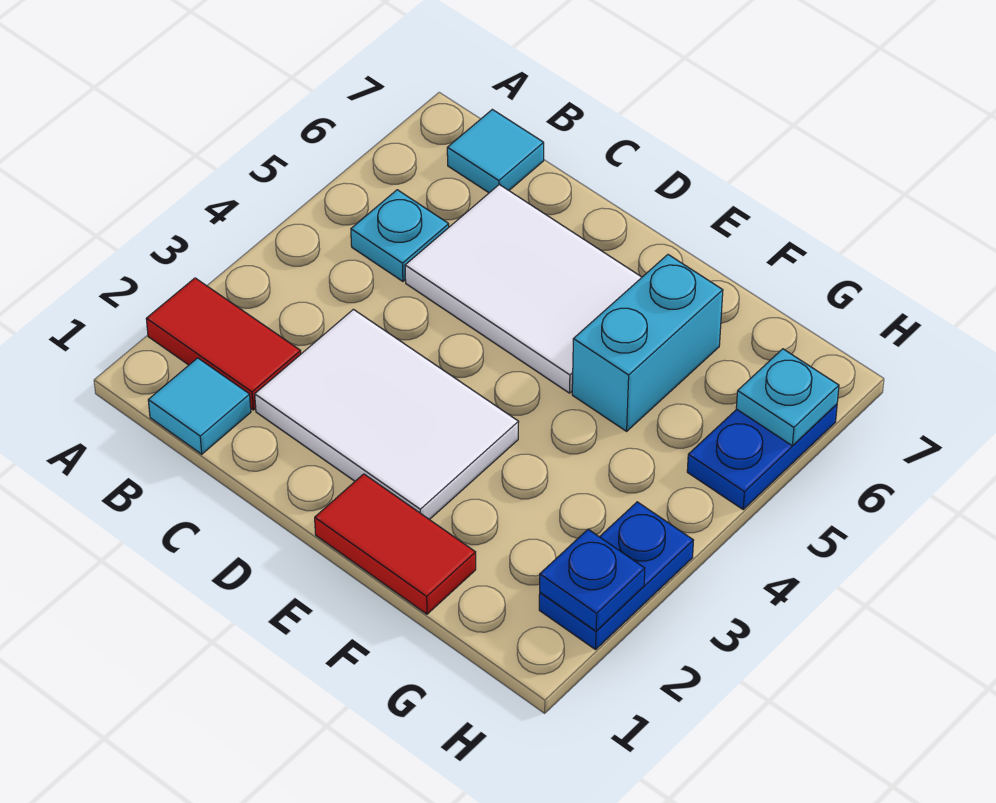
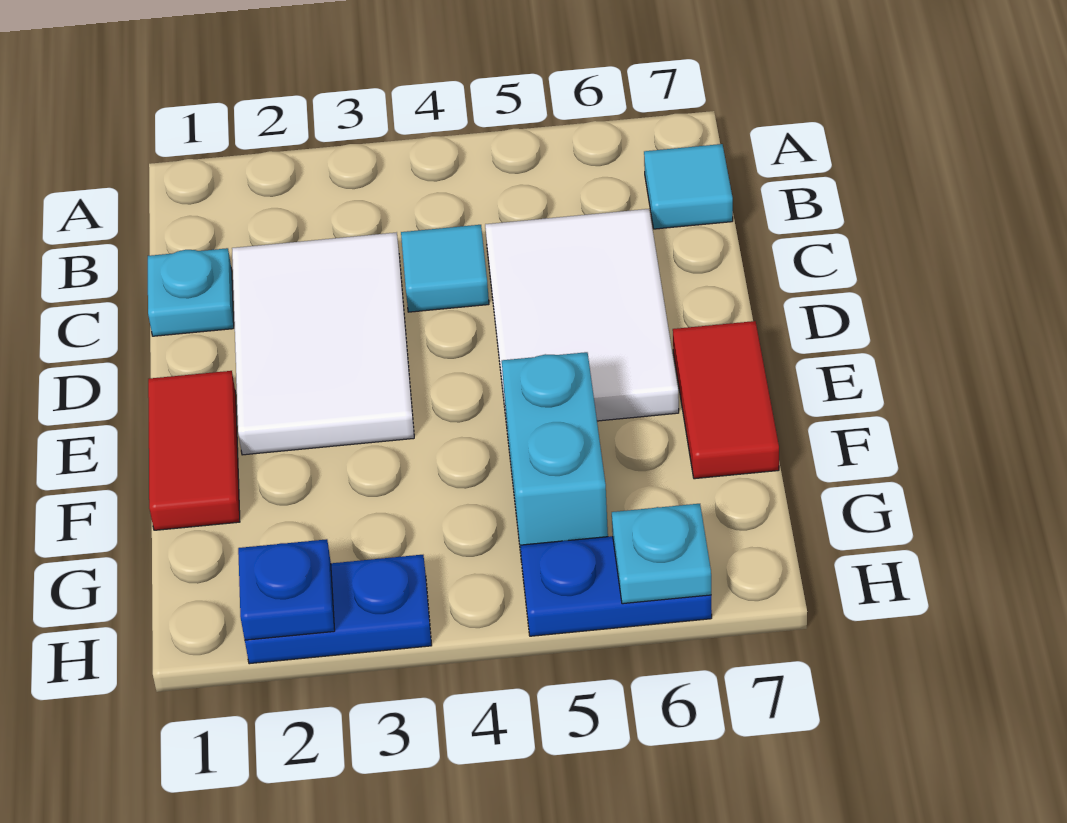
red tile A2:B2 level 1 -> red tile E7:F7 level 1
cyan tile B1 level 1 -> cyan tile C4 level 1
cyan plate B5 level 1 -> cyan plate C1 level 1
cyan brick F5:F6 level 1 -> cyan brick F5:G5 level 1

